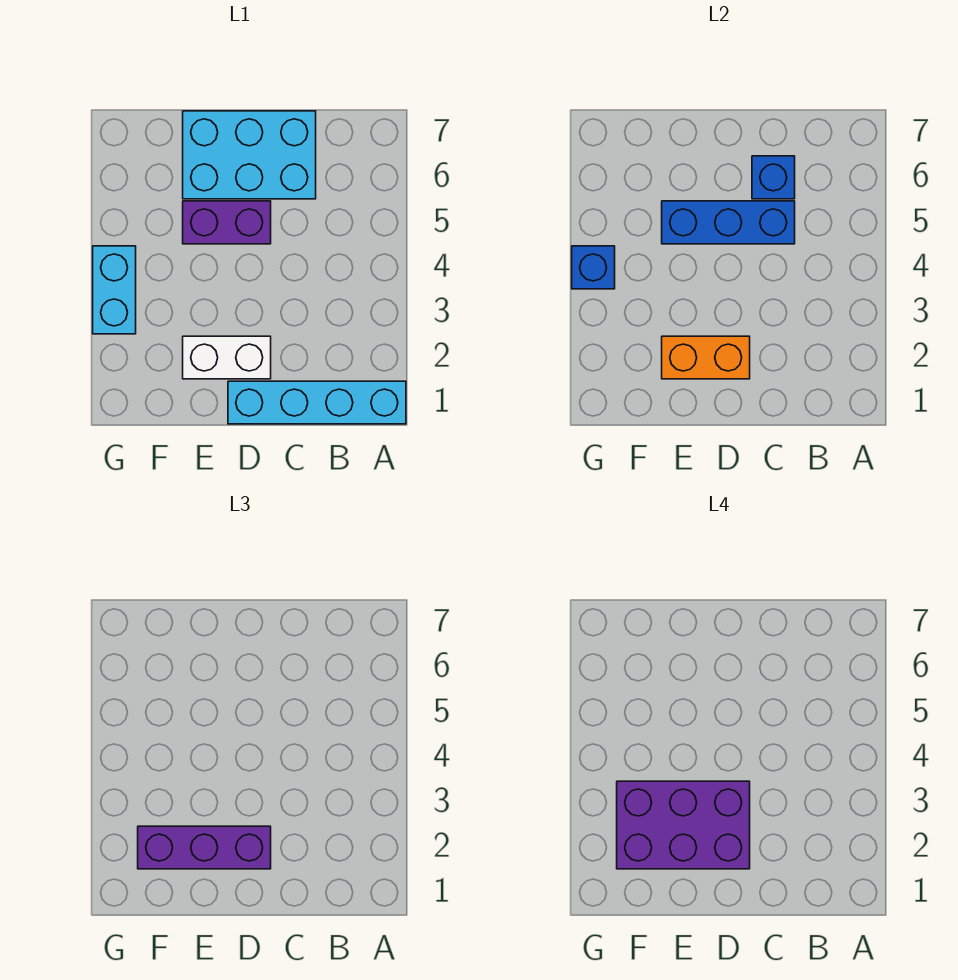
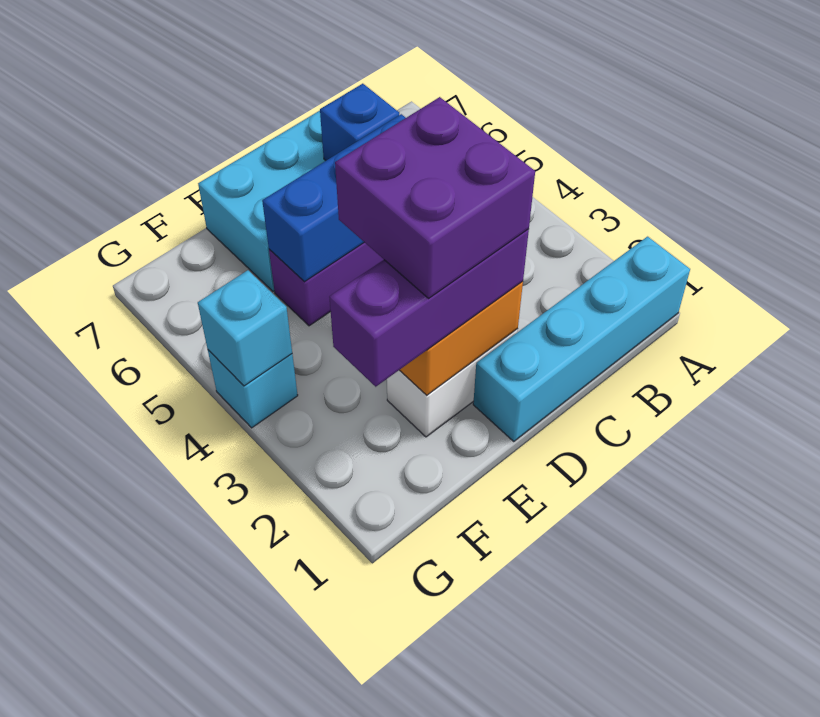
purple brick D2:F3 level 4 -> purple brick D2:E3 level 4
cyan brick G3:G4 level 1 -> cyan brick G4 level 1
blue brick G4 level 2 -> cyan brick G4 level 2

